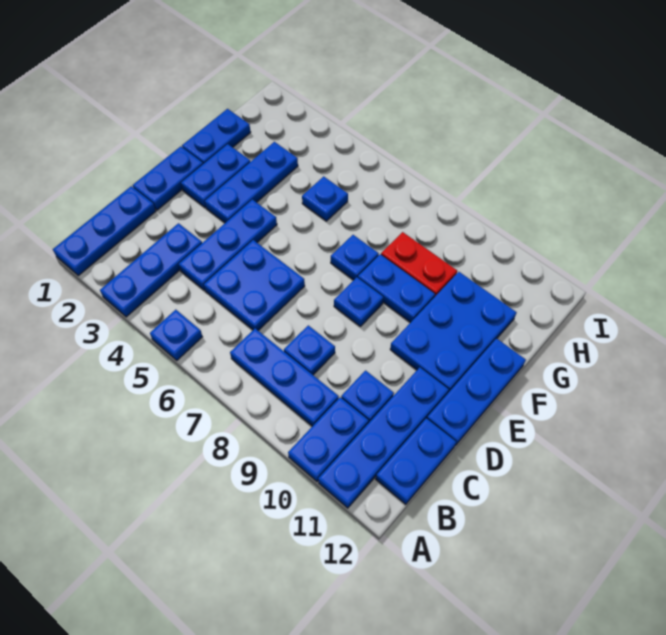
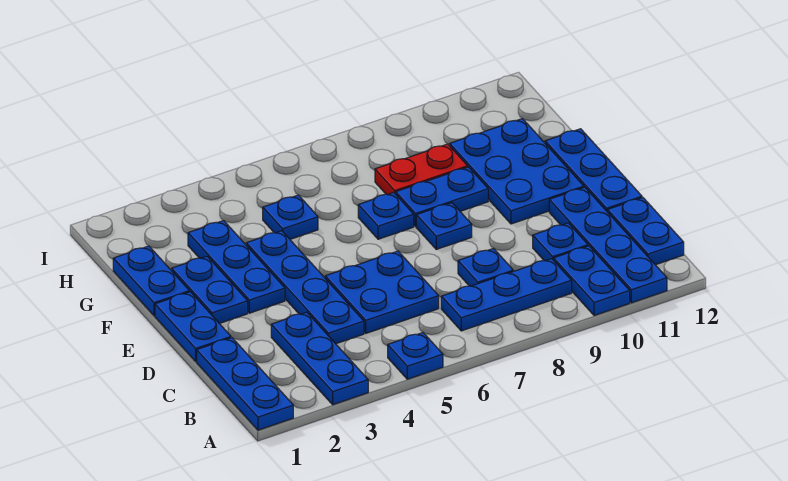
blue plate C4:E4 level 1 -> blue plate C4:F4 level 1

